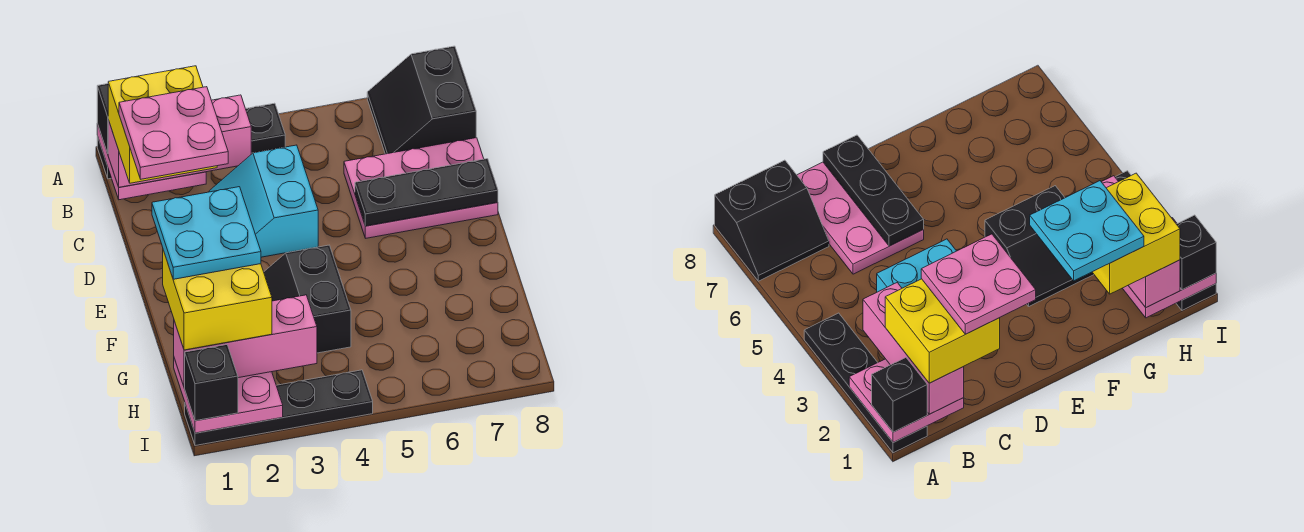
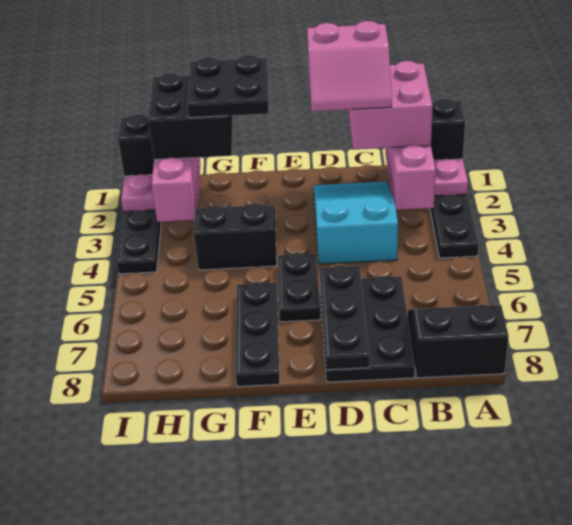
yellow brick B1:C2 level 4 -> pink brick B1:C2 level 4
pink plate C1:D2 level 5 -> pink slope C1:D2 level 5 top 1
cyan slope C3:D4 level 1 top 4 -> cyan slope C2:D4 level 1 top 4
pink plate C6:D8 level 1 -> black plate C6:D8 level 1
none -> black plate E5:E6 level 1
cyan plate F1:G2 level 5 -> black plate F1:G2 level 5
none -> black plate F6:F8 level 1
yellow brick G1:H2 level 4 -> black brick G1:H2 level 4

